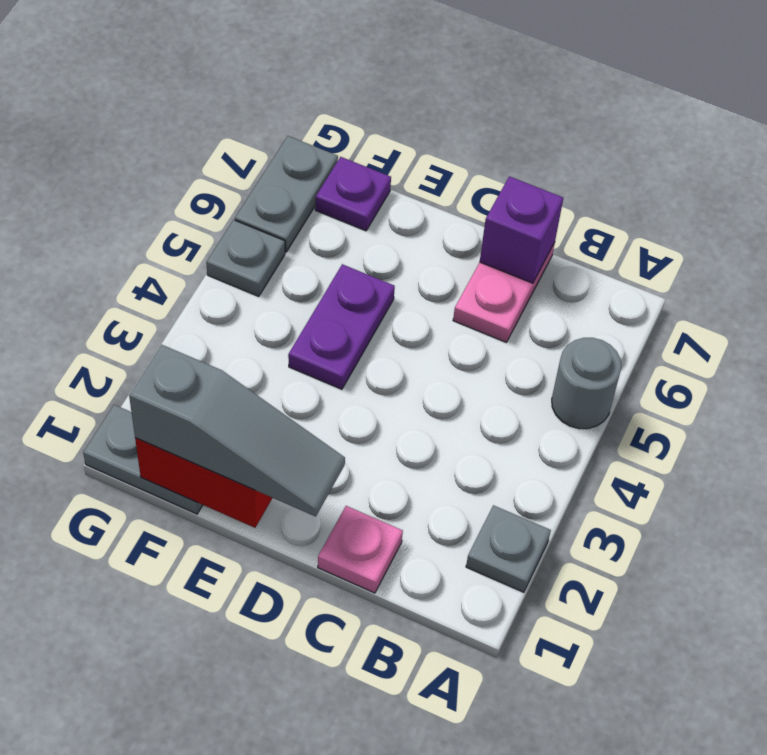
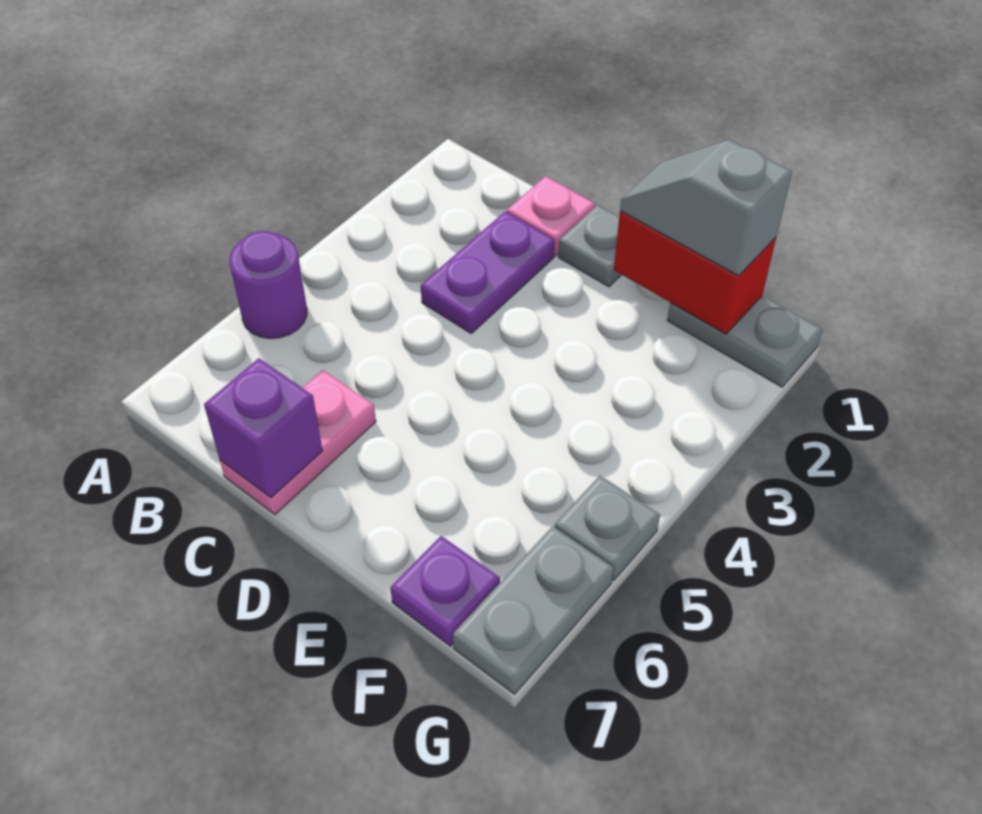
grey plate A2 level 1 -> grey plate D1 level 1
grey round brick A5 level 1 -> purple round brick A5 level 1
grey slope D1:F1 level 3 top F -> grey slope E1:F1 level 3 top F
purple plate E4:E5 level 1 -> purple plate C2:C3 level 1

